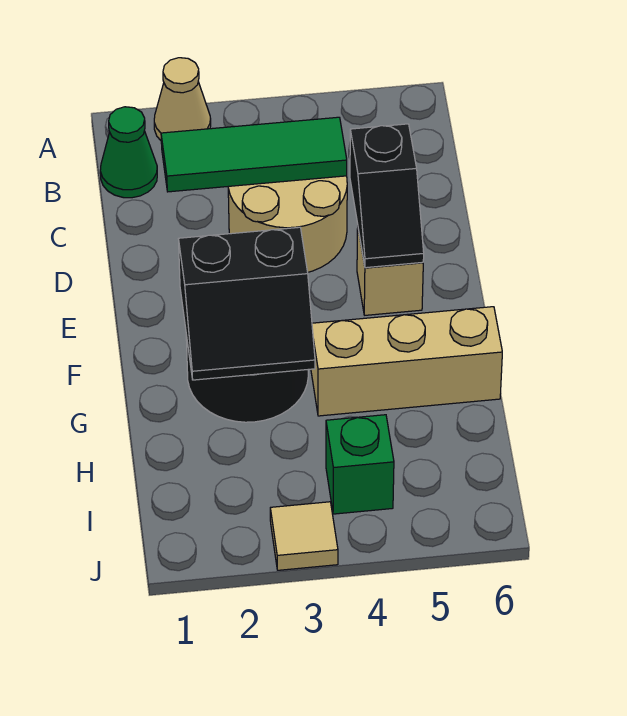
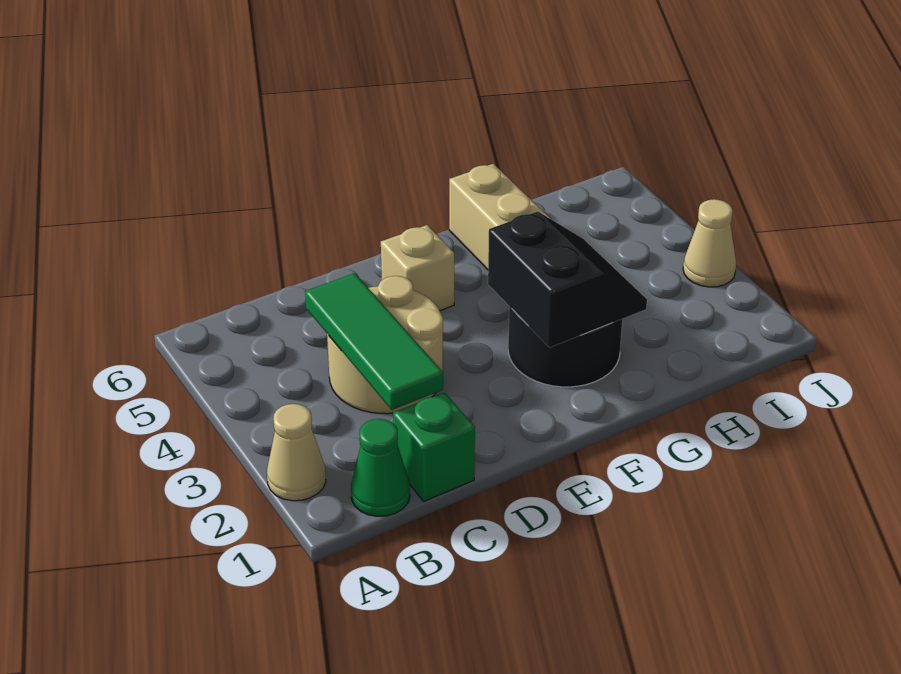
black slope D5:E5 level 2 top D -> none
green brick I4 level 1 -> green brick C1 level 1
tan tile J3 level 1 -> tan cone J3 level 1

